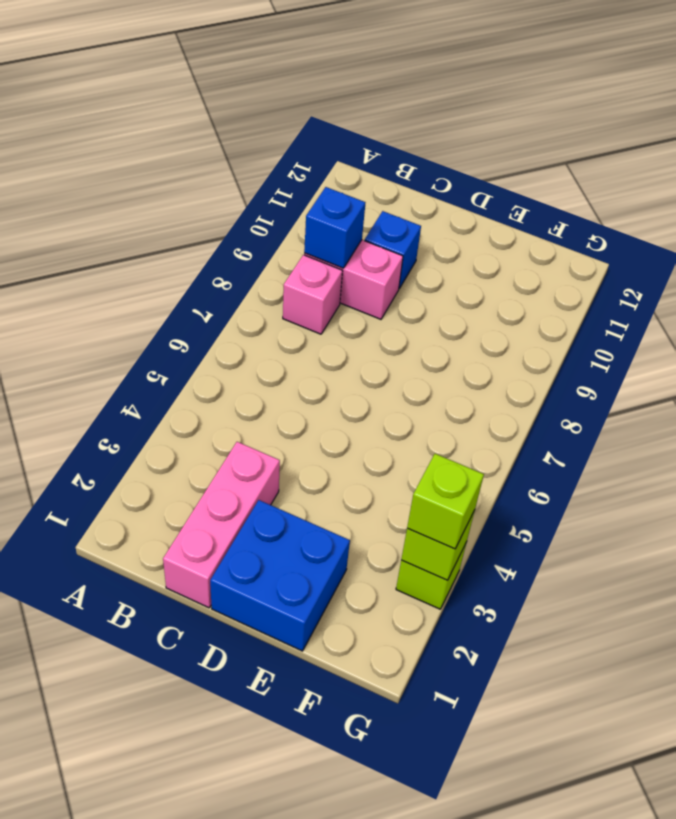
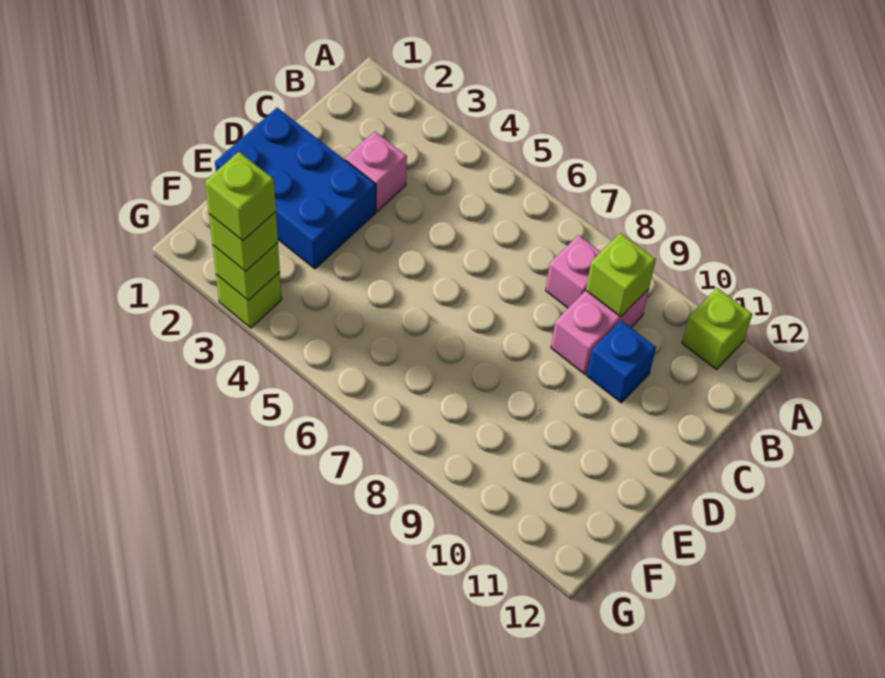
none -> lime brick A11 level 1
blue brick B9 level 2 -> lime brick B9 level 2
pink brick C1:C3 level 1 -> pink brick C3 level 1
blue brick D1:E2 level 1 -> blue brick D1:E3 level 1
none -> lime brick G3 level 4

